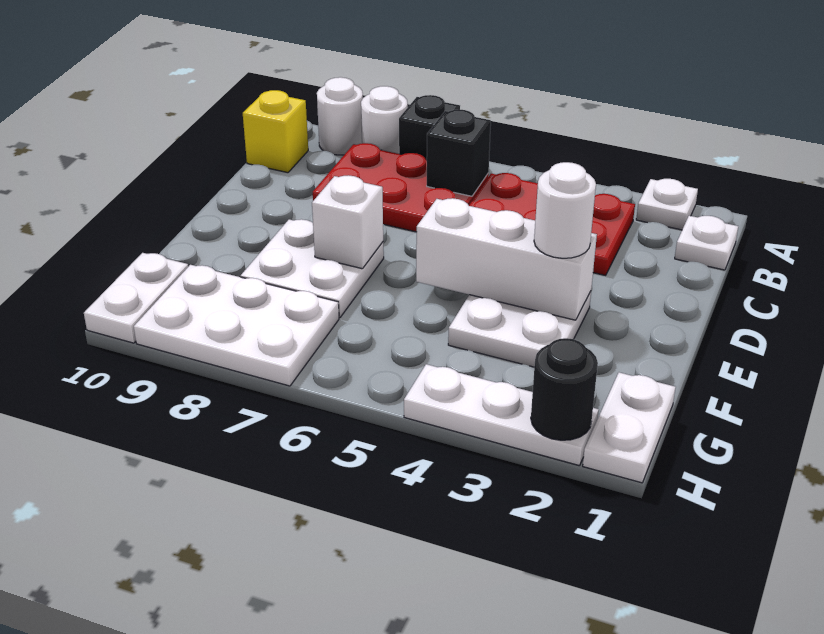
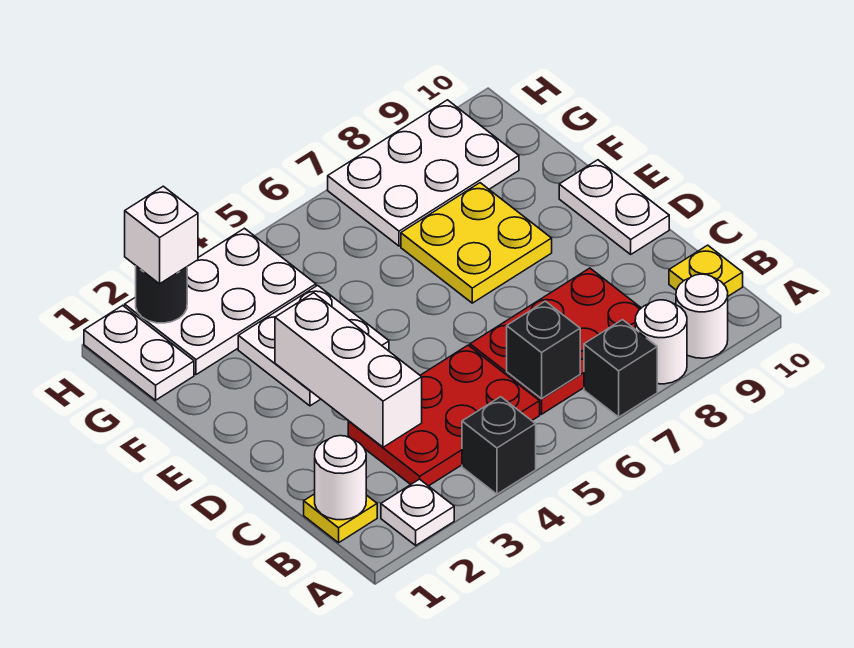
none -> black brick A4 level 1
white plate B1 level 1 -> yellow plate B1 level 1
yellow brick B10 level 1 -> yellow plate B10 level 1
white brick E3:E5 level 2 -> white brick C3:E3 level 2
white round brick E3 level 3 -> white round brick B1 level 2
white plate E7:F8 level 1 -> yellow plate E7:F8 level 1
white brick E7 level 2 -> white brick H2 level 3
white plate G10:H10 level 1 -> white plate D10:E10 level 1
white plate H2:H4 level 1 -> white plate G2:H4 level 1

